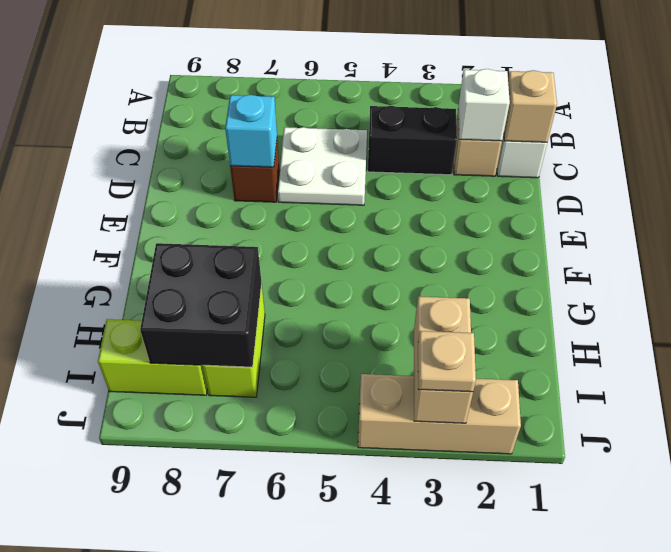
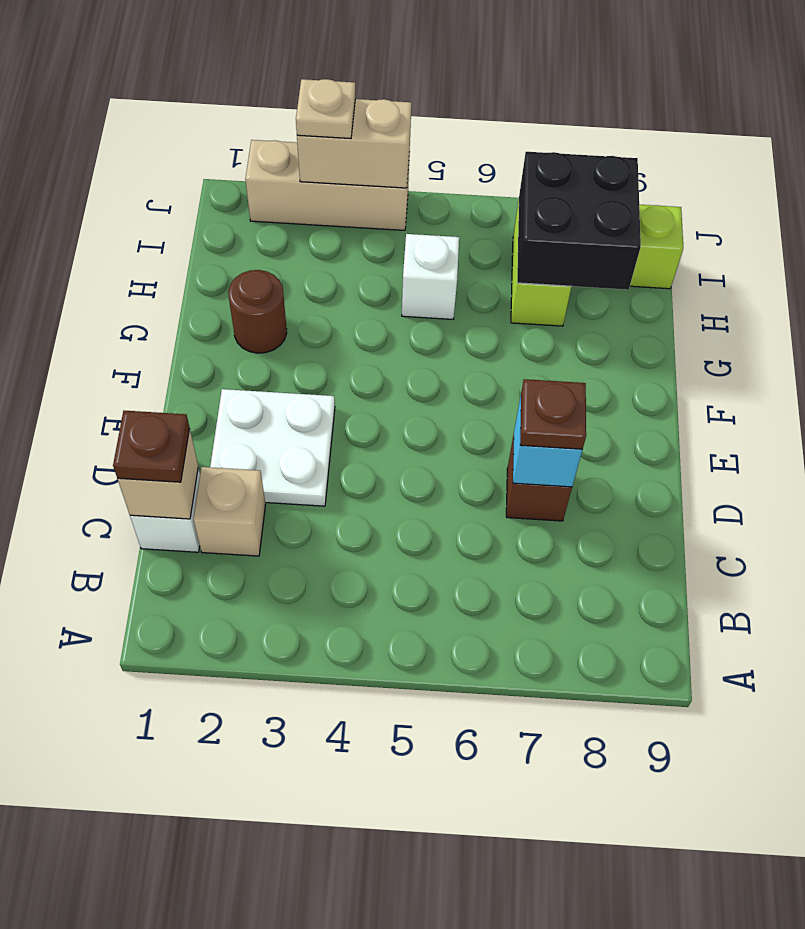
none -> brown plate C1 level 3
white brick C2 level 2 -> white brick H5 level 1
black brick C3:C4 level 1 -> none
white plate C5:D6 level 1 -> white plate D2:E3 level 1
none -> brown plate D7 level 3
none -> brown round brick G2 level 1
tan brick I3:J3 level 2 -> tan brick J3:J4 level 2

